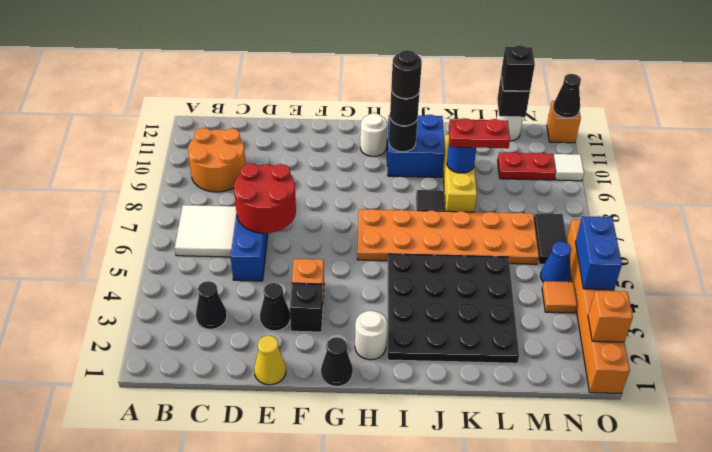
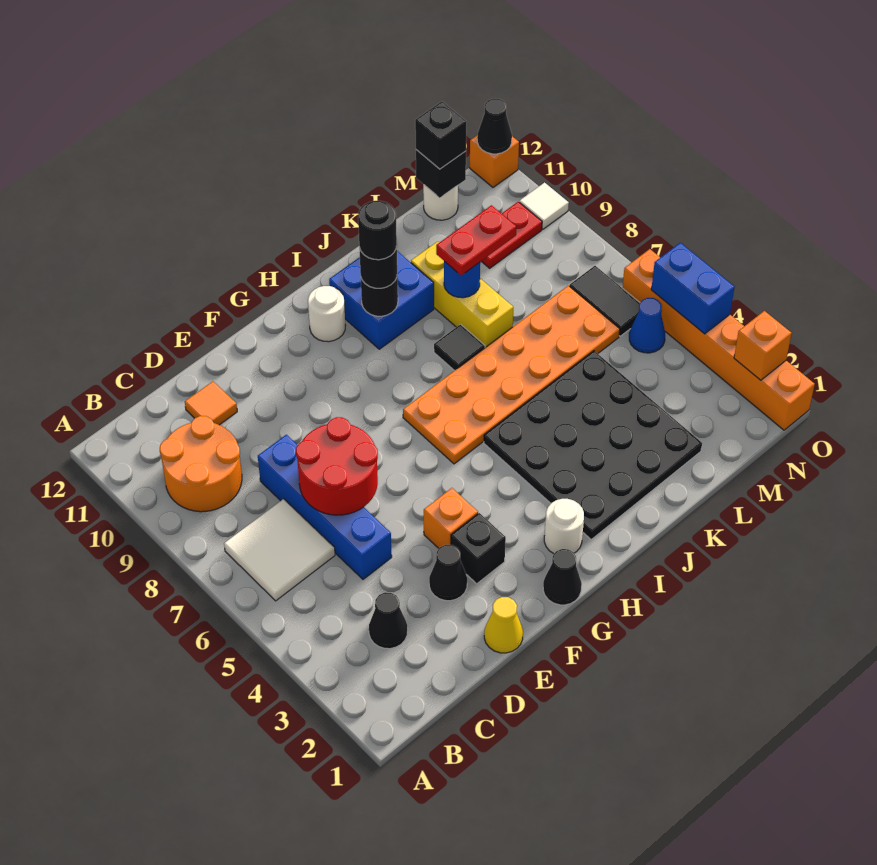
orange tile N4 level 1 -> orange tile D11 level 1

